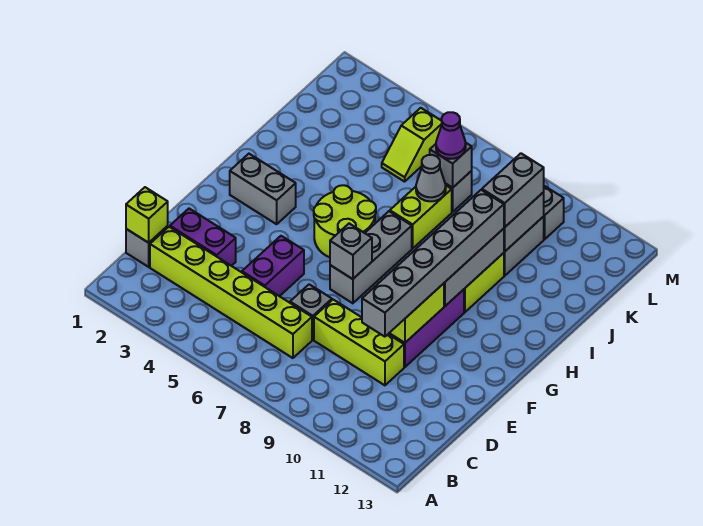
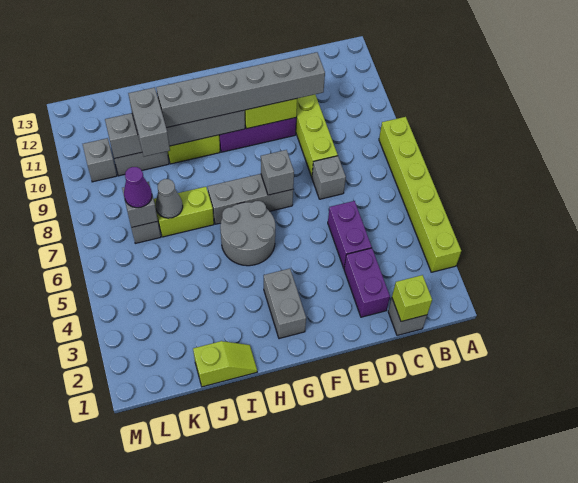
lime brick C2:C7 level 1 -> lime brick A3:A8 level 1
purple brick D5:E5 level 1 -> purple brick D4:D5 level 1
lime round brick G5:H6 level 1 -> grey round brick G5:H6 level 1
grey brick J10:K10 level 3 -> grey brick J9:J10 level 3
lime slope K5:L5 level 1 top L -> lime slope I1:J1 level 1 top J

